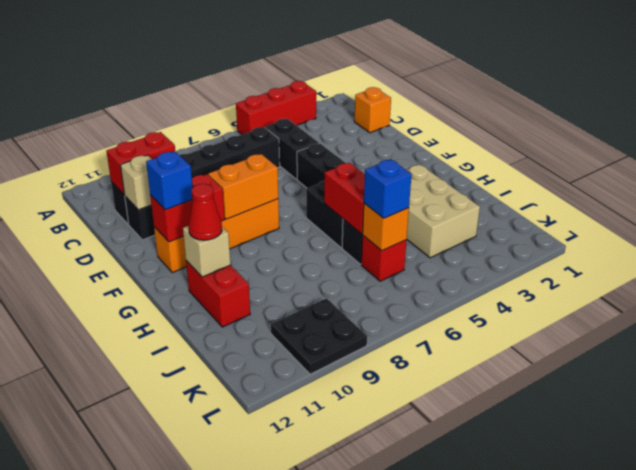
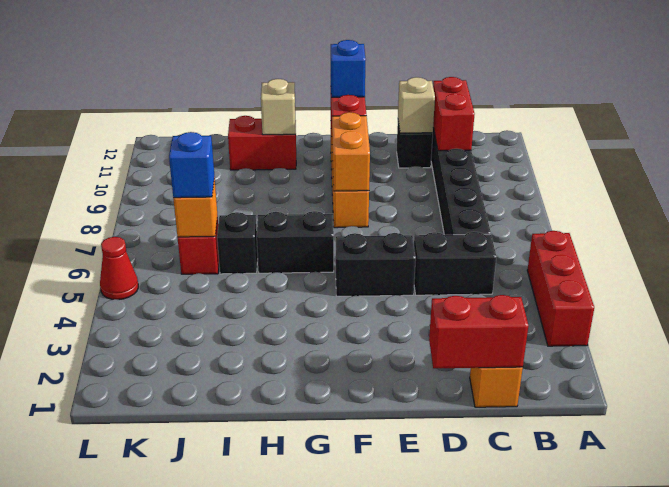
tan brick H3:J4 level 1 -> none
red brick H6:I6 level 2 -> red brick C1:D1 level 2
red cone H11 level 3 -> red cone L5 level 1
black plate K9:L10 level 1 -> none

